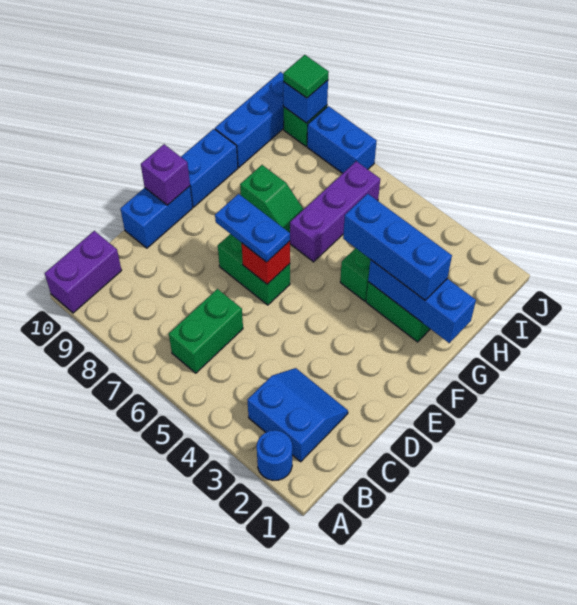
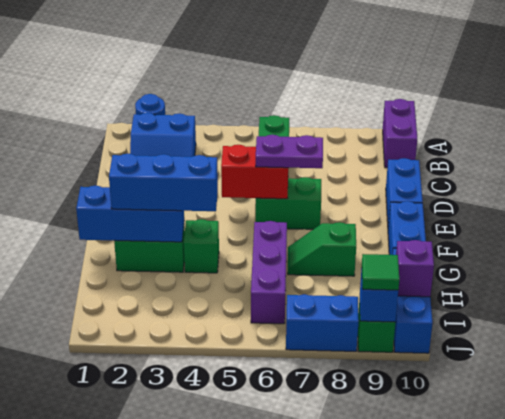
red brick E6 level 2 -> red brick E5:E6 level 2
blue plate E6:E7 level 3 -> purple plate E6:E7 level 3
purple brick E10 level 2 -> purple brick I10 level 2

